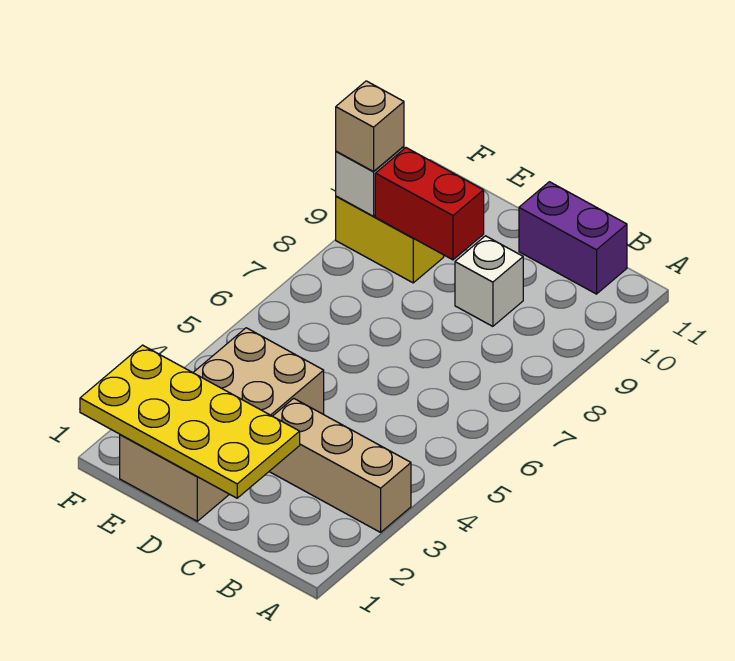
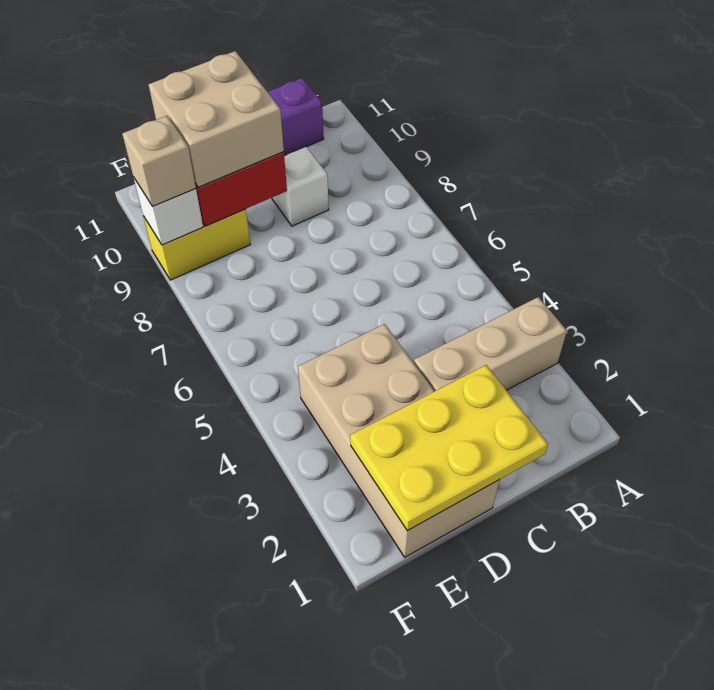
yellow plate C1:F2 level 2 -> yellow plate C1:E2 level 2
none -> tan brick D9:E10 level 3

